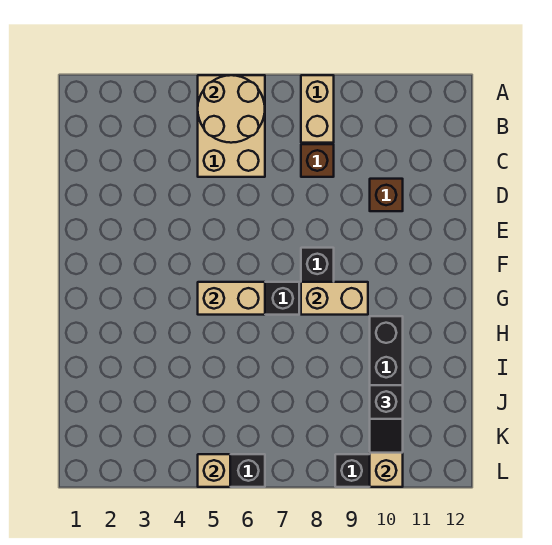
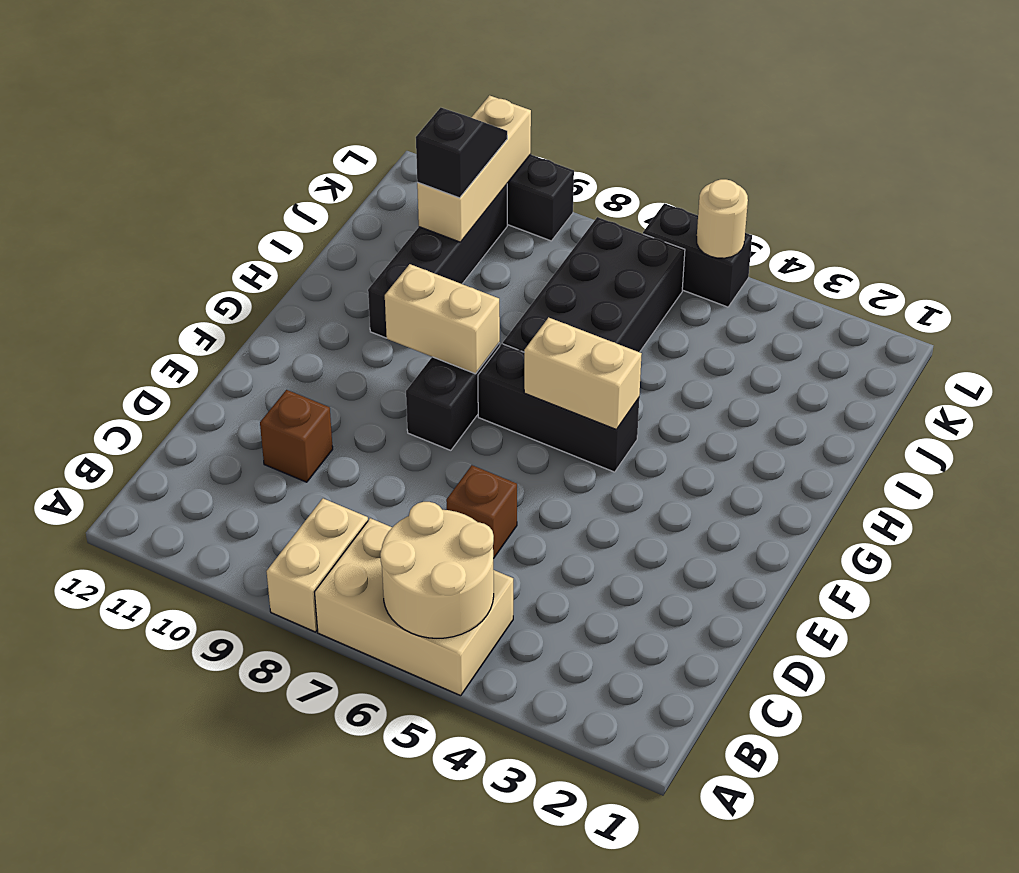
tan brick A5:C6 level 1 -> tan brick A5:B7 level 1
brown brick C8 level 1 -> brown brick D6 level 1
none -> black brick H6:K7 level 1
tan brick L5 level 2 -> tan round brick L5 level 2

